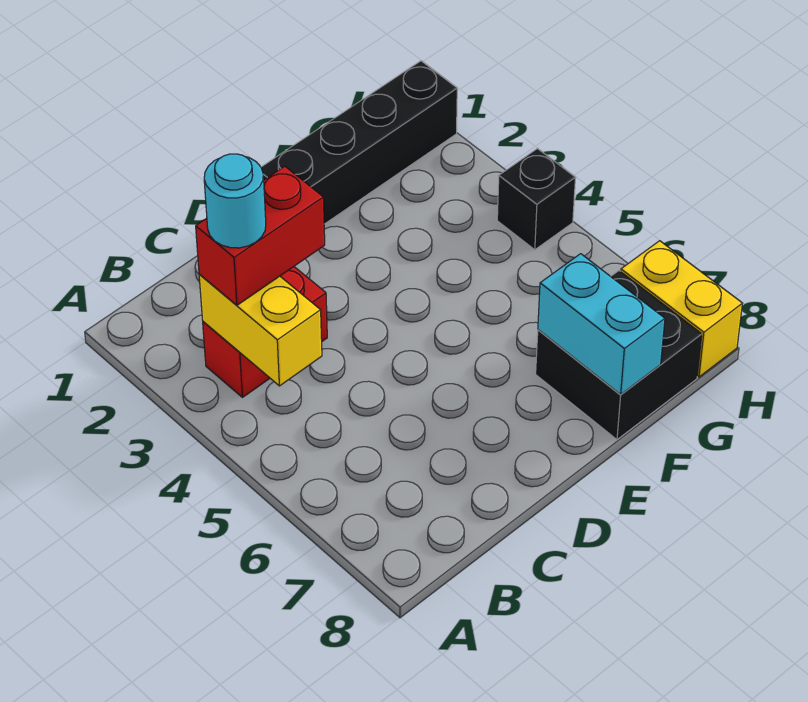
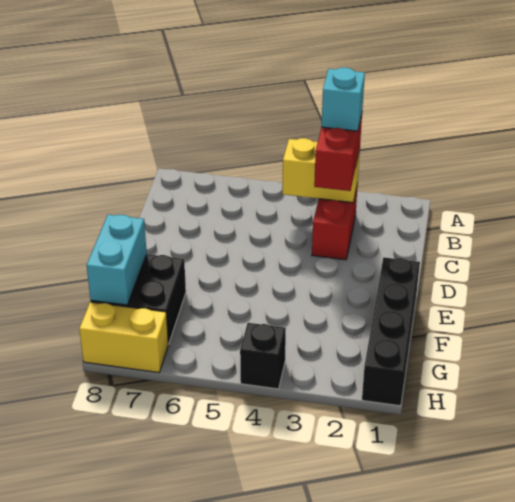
cyan round brick B3 level 4 -> cyan brick B3 level 4
cyan brick F7:F8 level 2 -> cyan brick F8:G8 level 2

